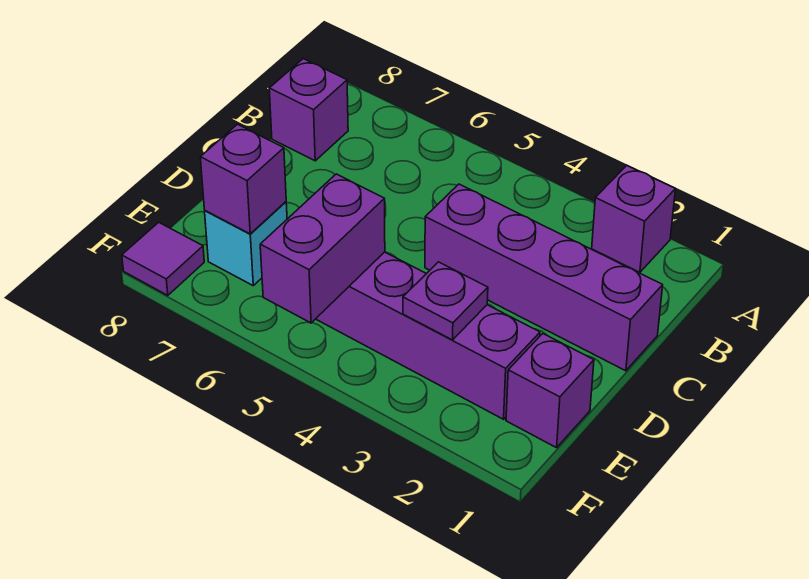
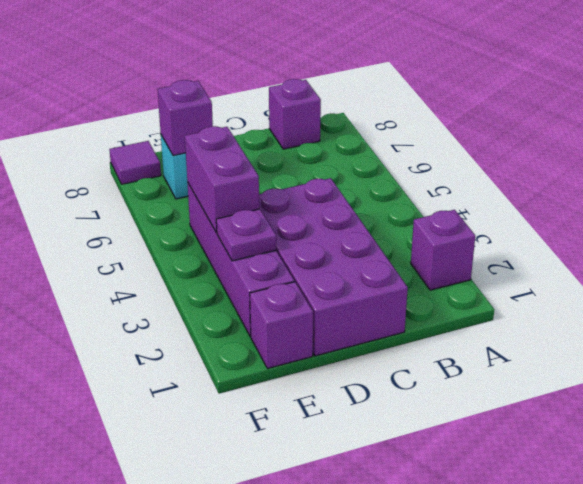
purple brick C1:C4 level 1 -> purple brick C1:D4 level 1
purple brick E5:F5 level 2 -> purple brick E4:E5 level 2

